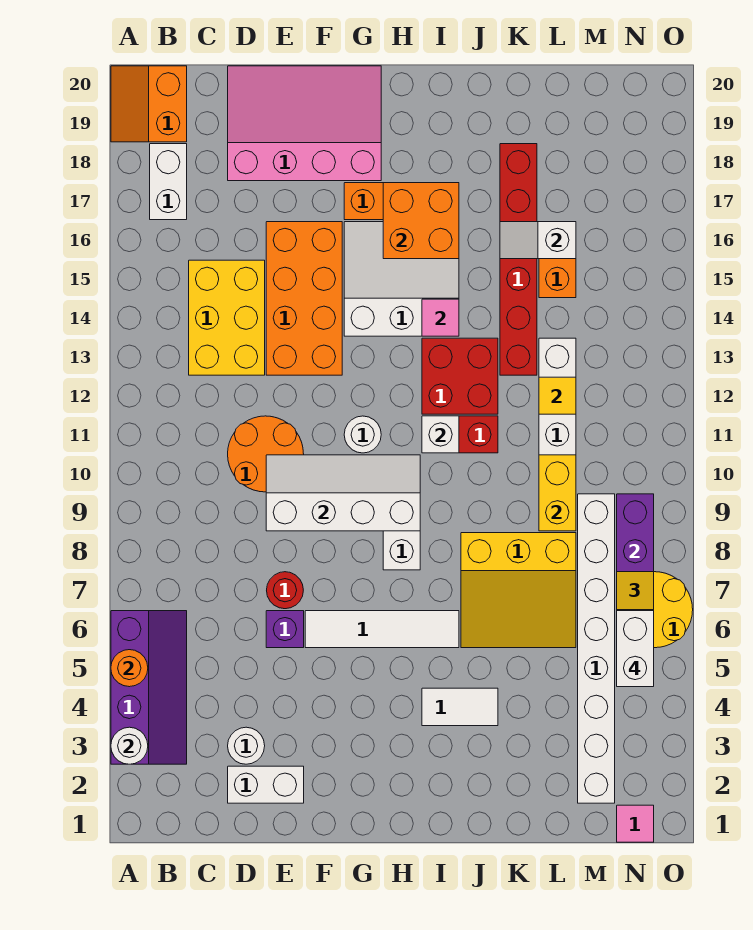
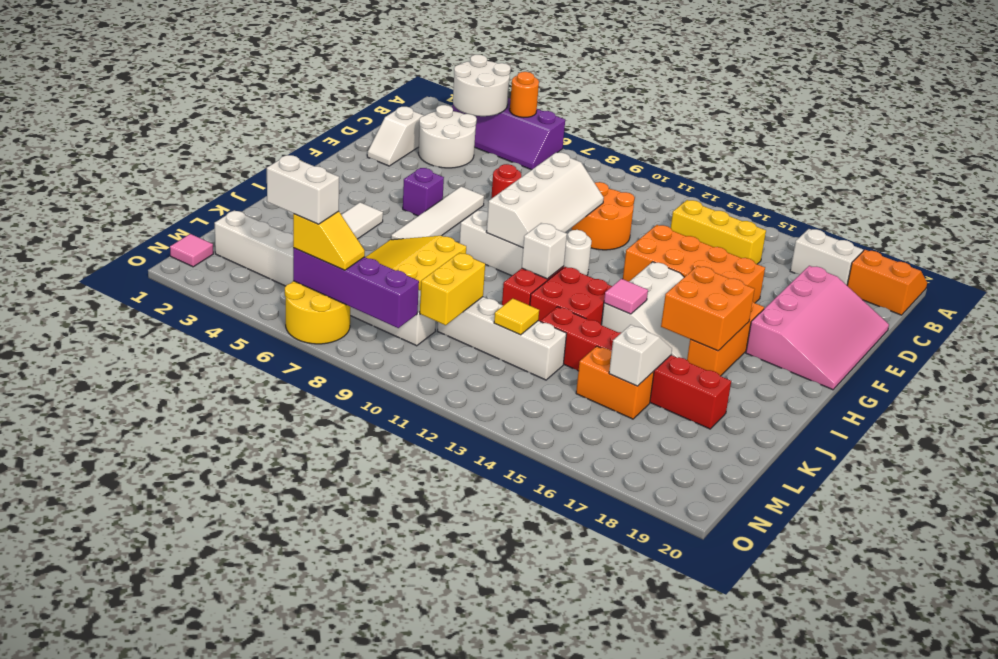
white round brick A3 level 2 -> white round brick A3:B4 level 2
yellow brick C13:D15 level 1 -> yellow brick C13:C15 level 1
white brick D2:E2 level 1 -> white slope D2:E2 level 1 top D
white round brick D3 level 1 -> white round brick C3:D4 level 1
purple brick E6 level 1 -> purple brick G5 level 1
yellow brick L9:L10 level 2 -> yellow brick L10:M10 level 2

